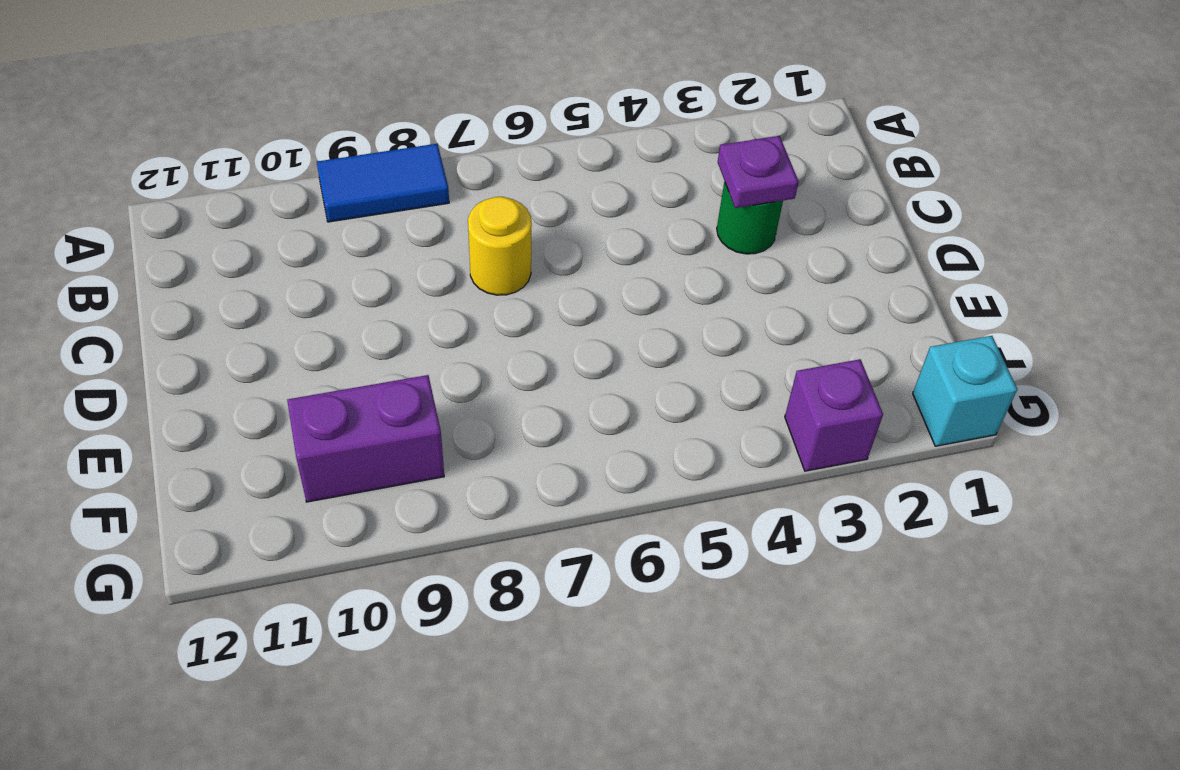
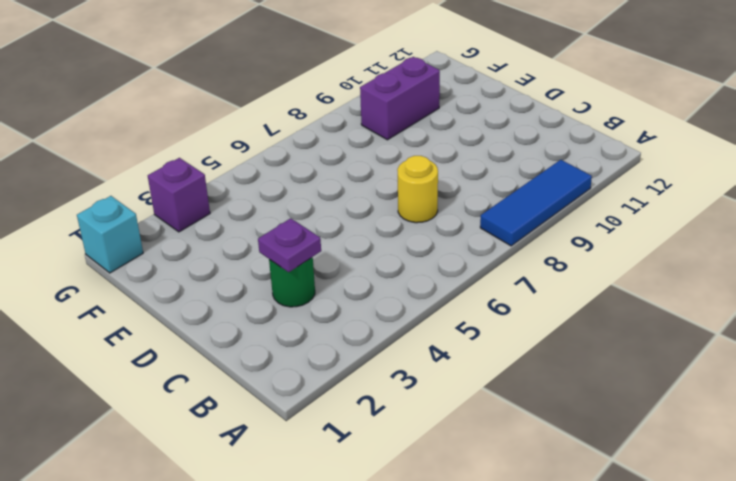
blue tile A8:A9 level 1 -> blue tile A8:A10 level 1

